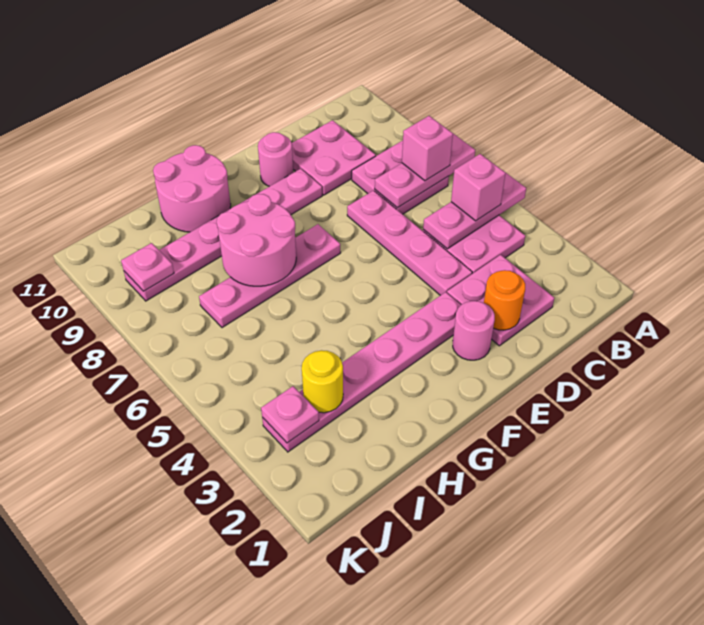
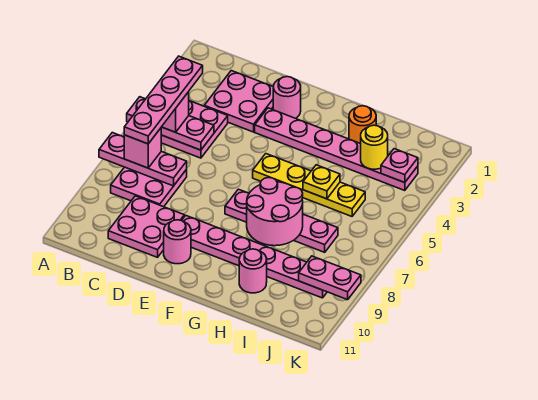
orange round brick D2 level 2 -> orange round brick H2 level 1
pink plate D4:D7 level 1 -> pink plate B4:B7 level 4
none -> yellow plate F5:I5 level 1
pink round brick G10:H11 level 1 -> pink round brick H10 level 1
none -> yellow plate H5 level 2
pink plate J9 level 2 -> pink plate J9:K9 level 2

